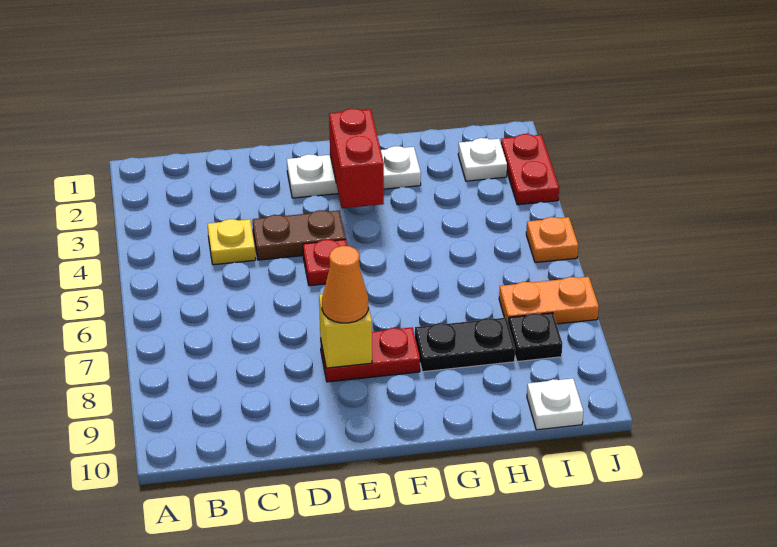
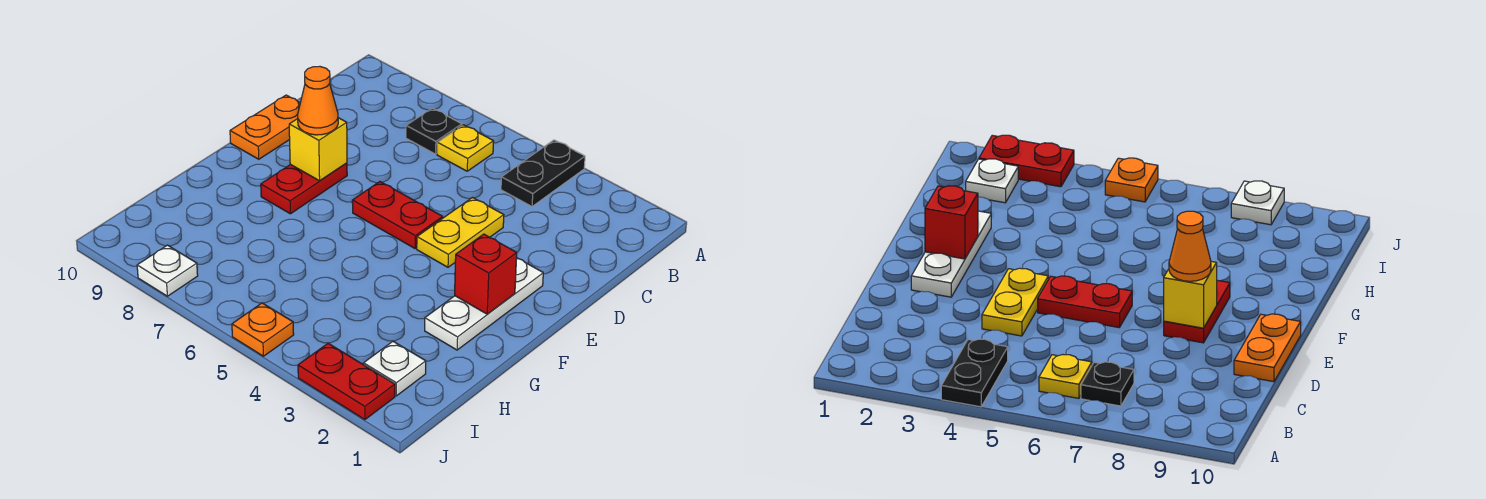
yellow plate C4 level 1 -> yellow plate B6 level 1
brown plate D4:E4 level 1 -> yellow plate D4:E4 level 1
red plate E5 level 1 -> red plate E5:E6 level 1
red brick F2:F3 level 2 -> red brick F2 level 2
black plate G8:H8 level 1 -> black plate A4:B4 level 1
orange plate I7:J7 level 1 -> orange plate D10:E10 level 1
black plate I8 level 1 -> black plate B7 level 1
white plate I10 level 1 -> white plate J8 level 1

